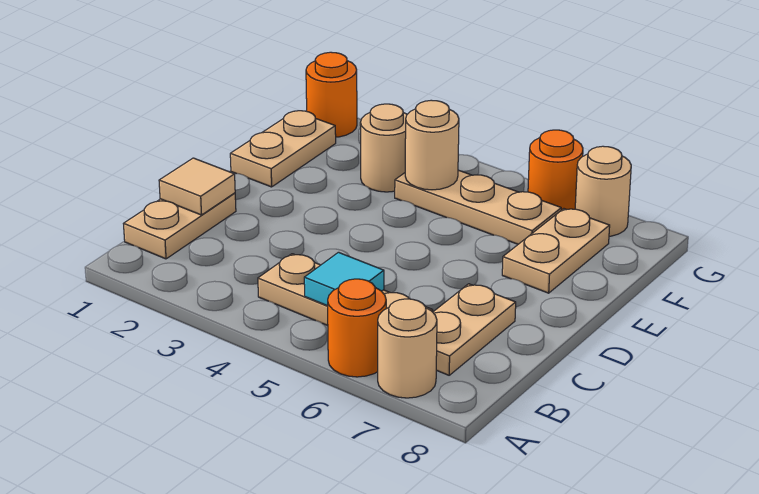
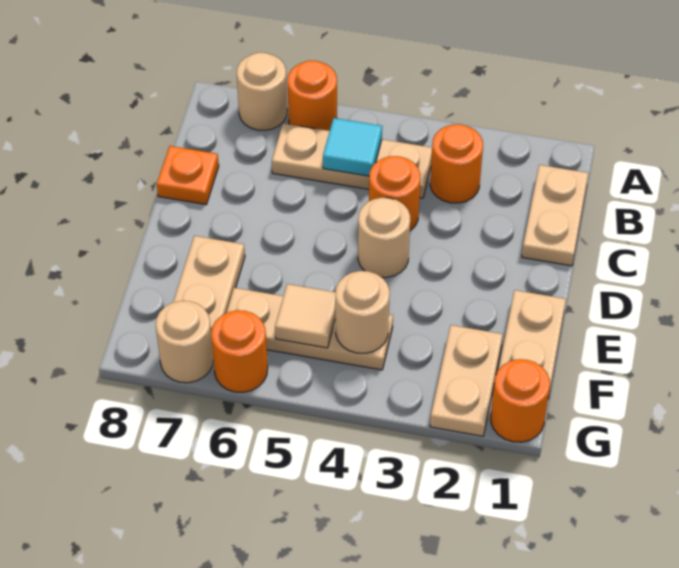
none -> orange round brick B3 level 1
tan plate B7:C7 level 1 -> tan plate F2:G2 level 1
tan tile C1 level 2 -> tan tile F5 level 2
none -> orange round brick C4 level 1
none -> orange plate C8 level 1
tan round brick F3 level 1 -> tan round brick D4 level 1

